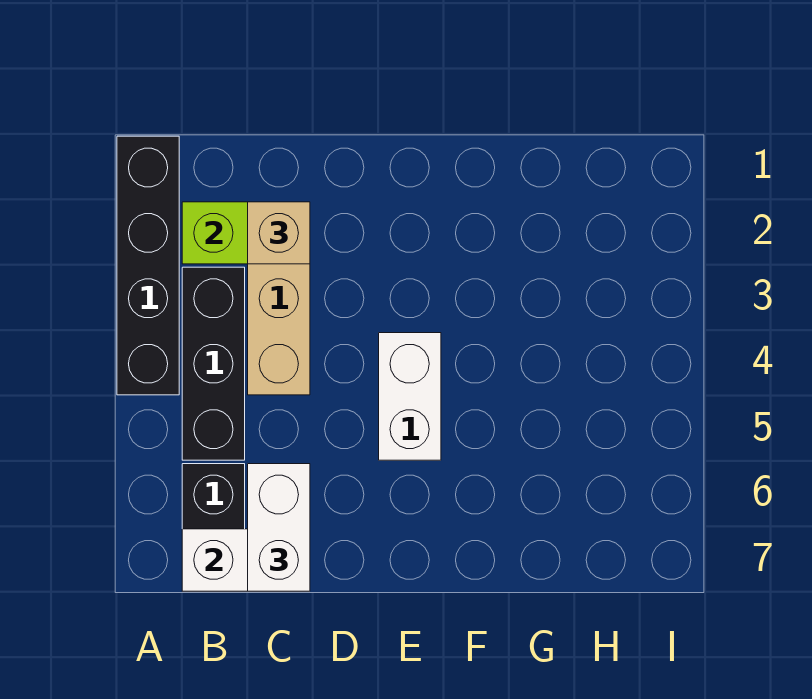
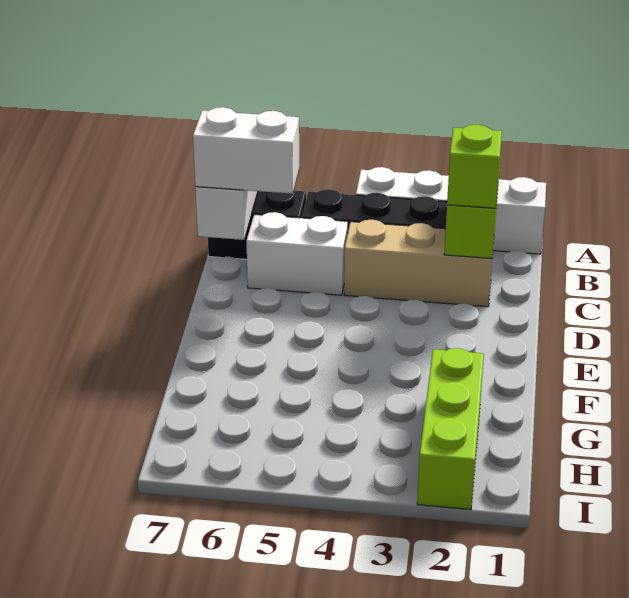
black brick A1:A4 level 1 -> white brick A1:A4 level 1
tan brick C2 level 3 -> lime brick C2 level 3
white brick E4:E5 level 1 -> white brick C5:C6 level 1
none -> lime brick G2:I2 level 1

